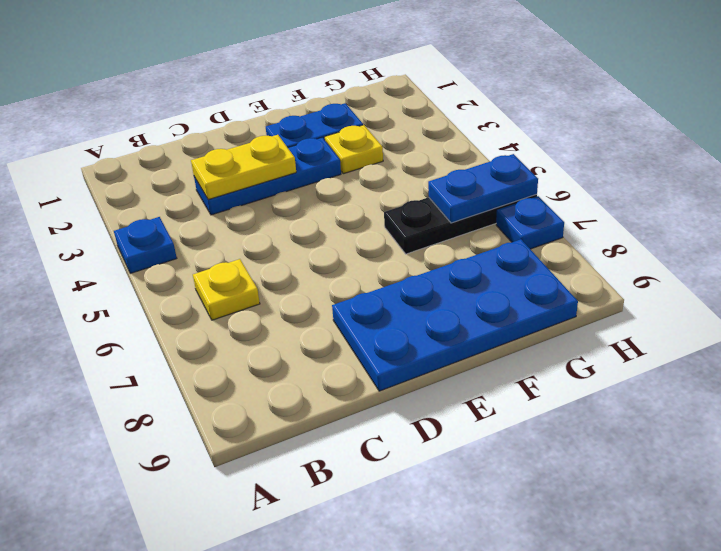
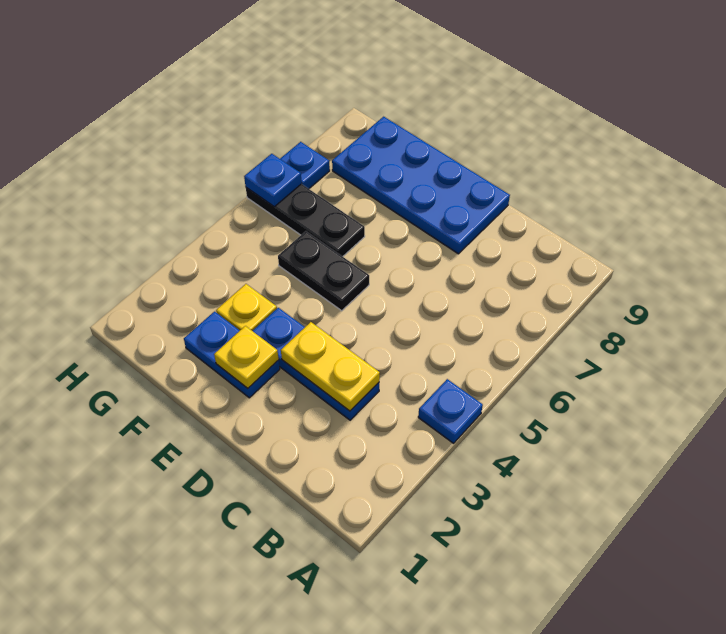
yellow plate B6 level 1 -> yellow plate E2 level 2
none -> black plate E5:F5 level 1
blue plate G6:H6 level 2 -> blue plate H6 level 2

